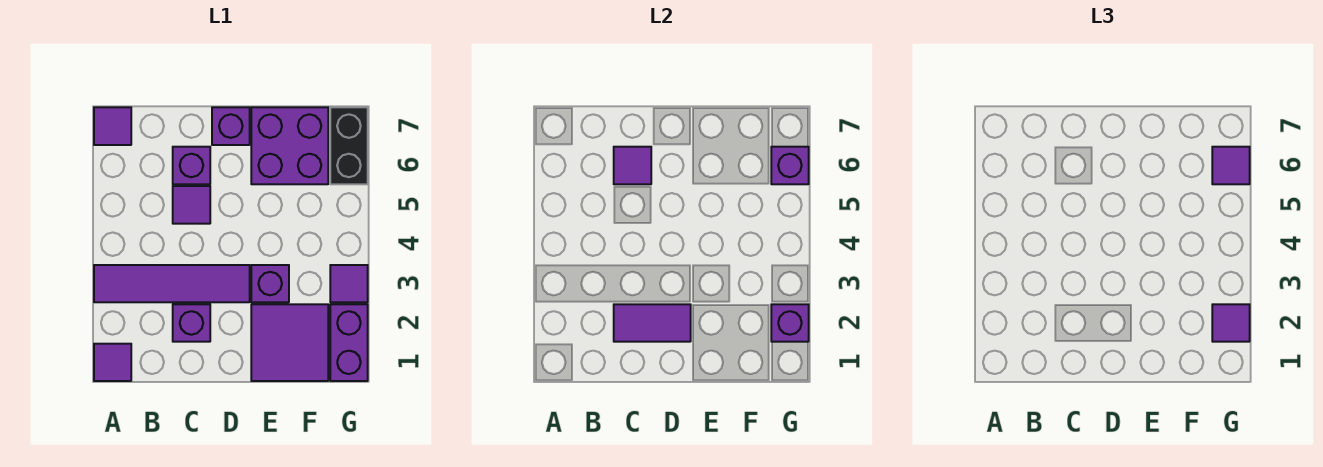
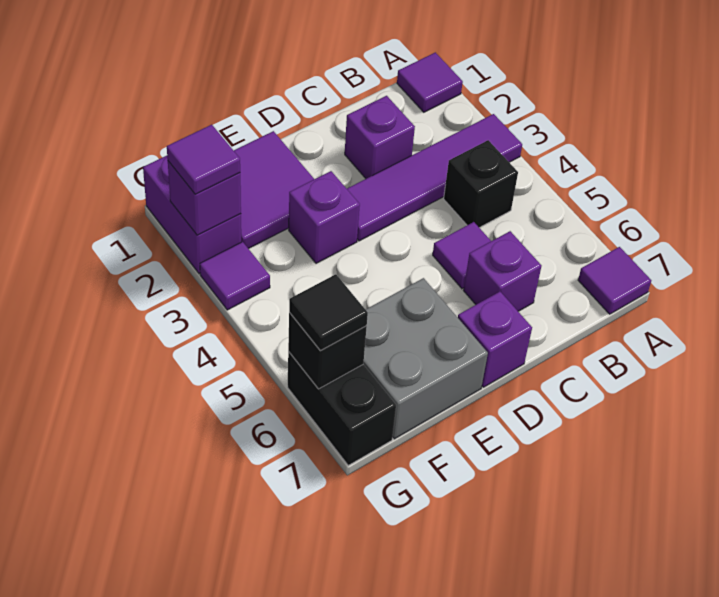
none -> black brick B4 level 1
purple tile C2:D2 level 2 -> none
purple tile C6 level 2 -> none
purple brick E6:F7 level 1 -> grey brick E6:F7 level 1
purple brick G6 level 2 -> black brick G6 level 2
purple tile G6 level 3 -> black tile G6 level 3

